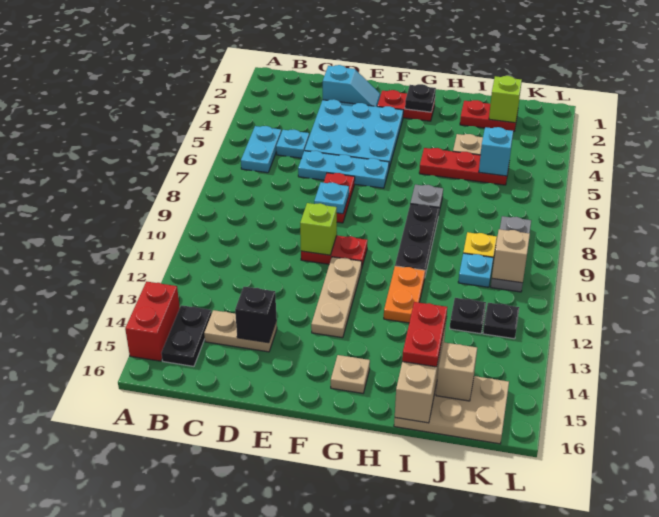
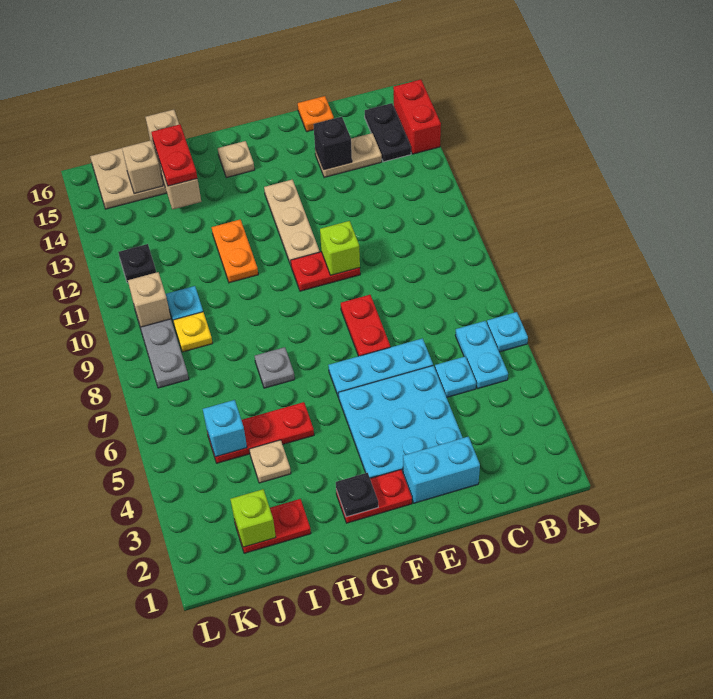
cyan slope D2:E2 level 1 top D -> cyan brick D2:E2 level 1
none -> orange plate D16 level 1
cyan plate E8 level 2 -> cyan plate A6 level 1
black plate H8:H10 level 1 -> none
black plate J12 level 1 -> none

